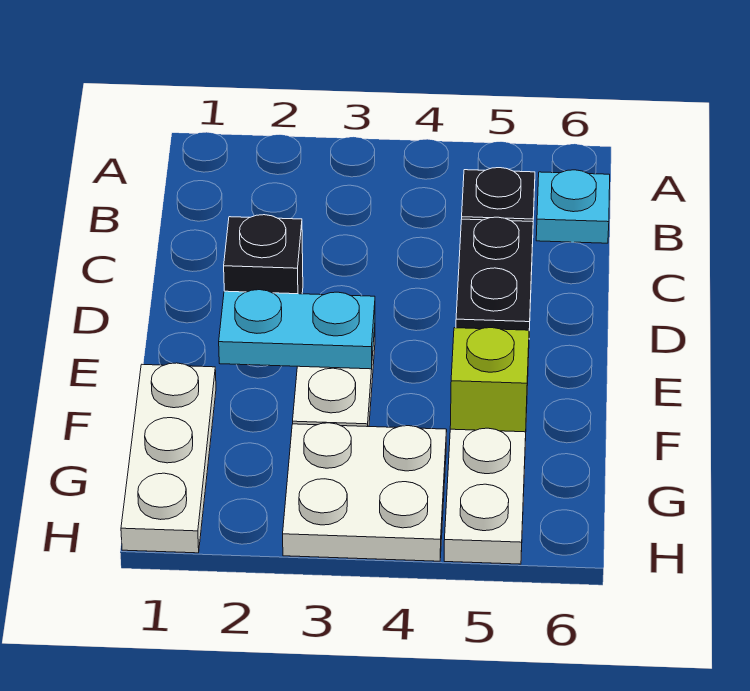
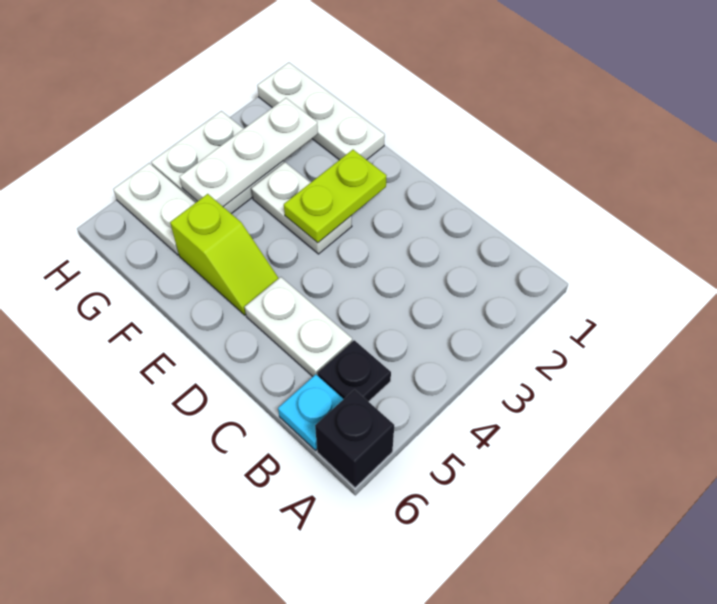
black plate C5:D5 level 1 -> white plate C5:D5 level 1
black brick D2 level 1 -> black brick A6 level 1
cyan plate E2:E3 level 2 -> lime plate E2:E3 level 2
none -> white plate G2:G4 level 2

